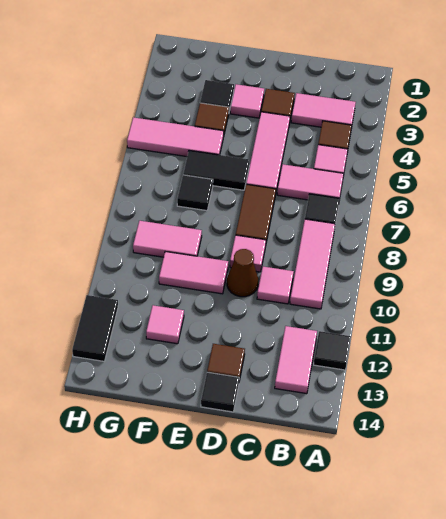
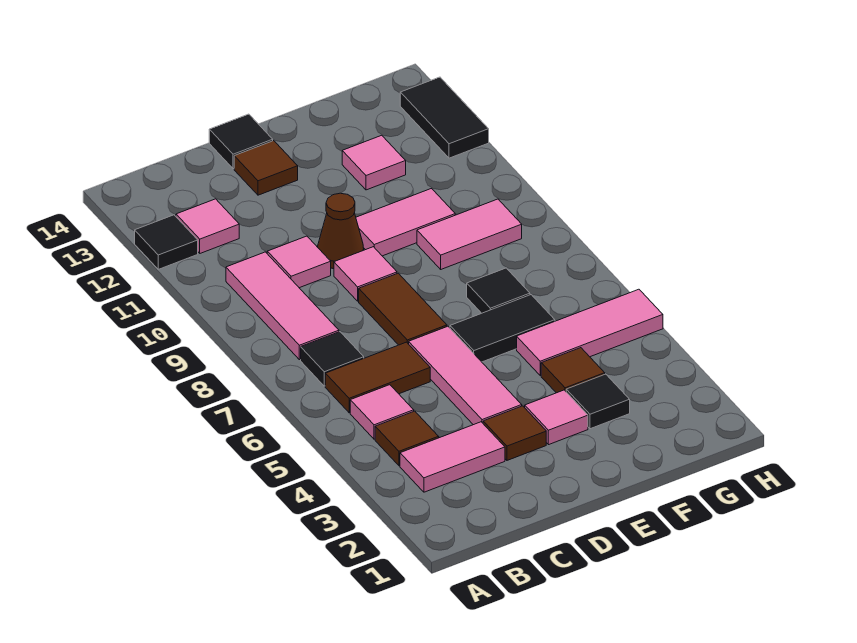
pink tile B6:C6 level 1 -> brown tile B6:C6 level 1
pink tile B12:B13 level 1 -> pink tile B12 level 1

